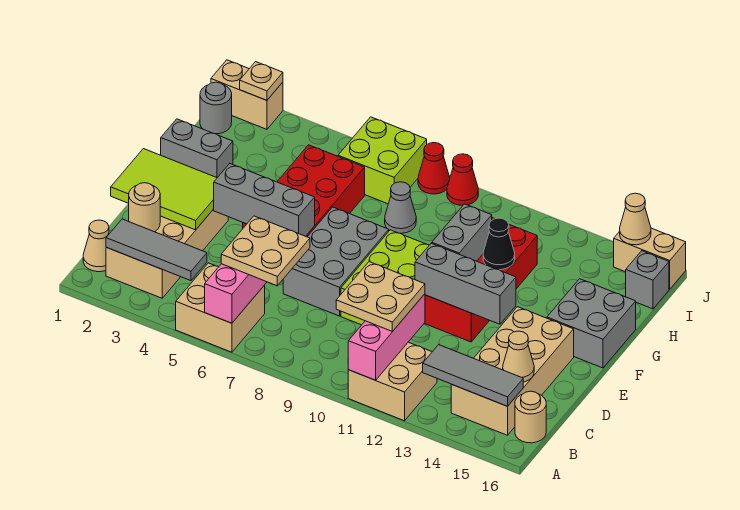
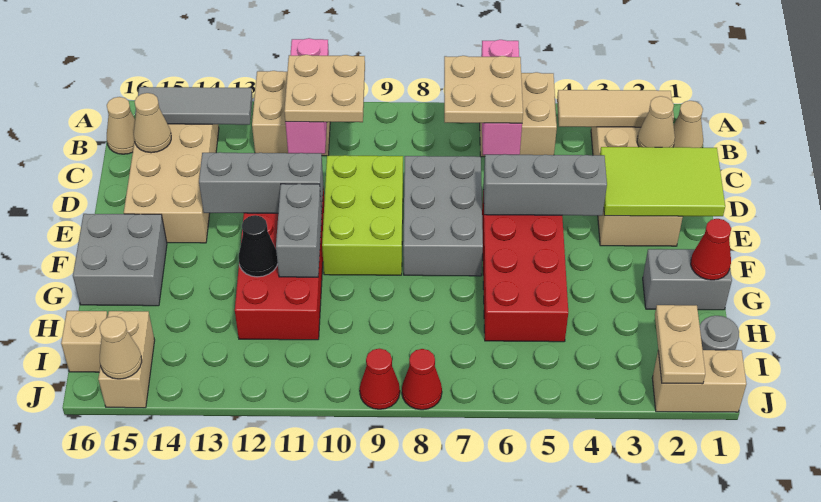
grey tile B2:B4 level 2 -> tan tile B2:B4 level 2
tan round brick B16 level 1 -> tan cone B16 level 1
tan round brick C2 level 2 -> tan cone C2 level 2
none -> red cone G1 level 2
grey cone H8 level 1 -> none
lime brick I6:J7 level 1 -> none
grey brick I16 level 1 -> tan brick I16 level 1
tan plate J2 level 2 -> tan plate I2:J2 level 2
tan brick J15:J16 level 1 -> tan brick I15:J15 level 1

